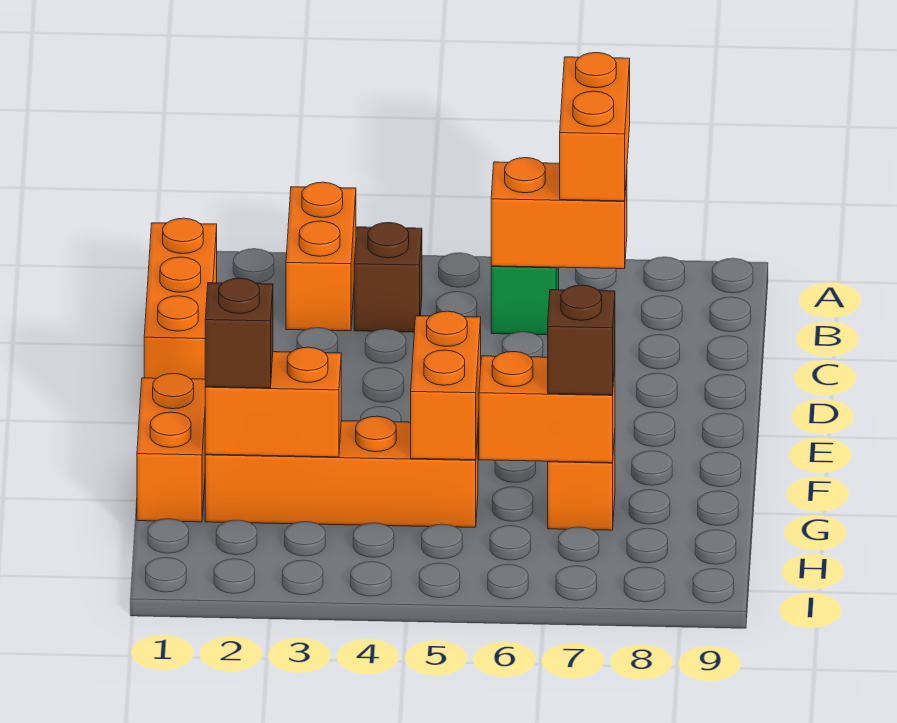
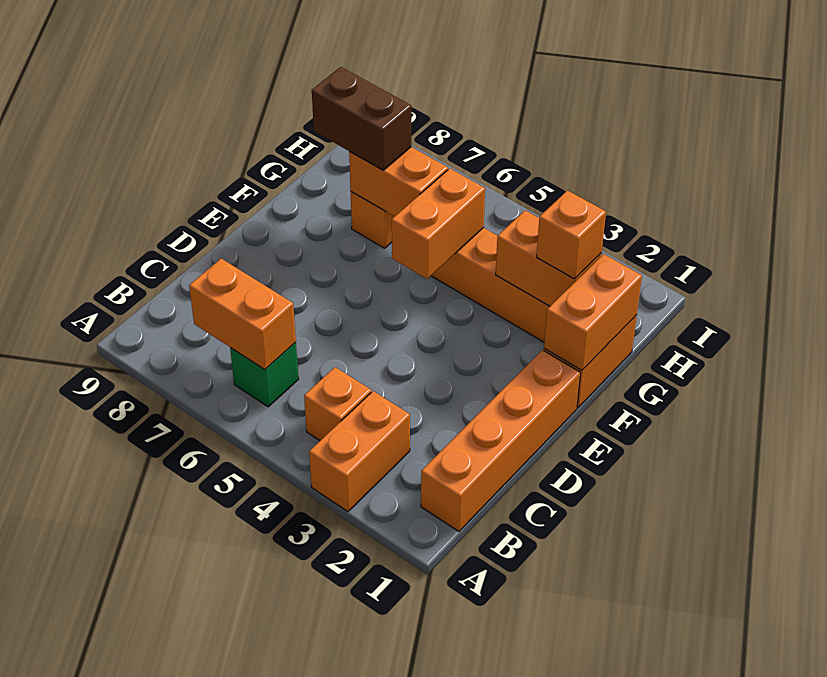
orange brick A7:B7 level 3 -> orange brick F1:G1 level 2
orange brick B1:D1 level 1 -> orange brick B1:E1 level 1
brown brick B4 level 1 -> orange brick B4 level 1
brown brick G2 level 3 -> orange brick G2 level 3
brown brick G7 level 3 -> brown brick G7:G8 level 3

